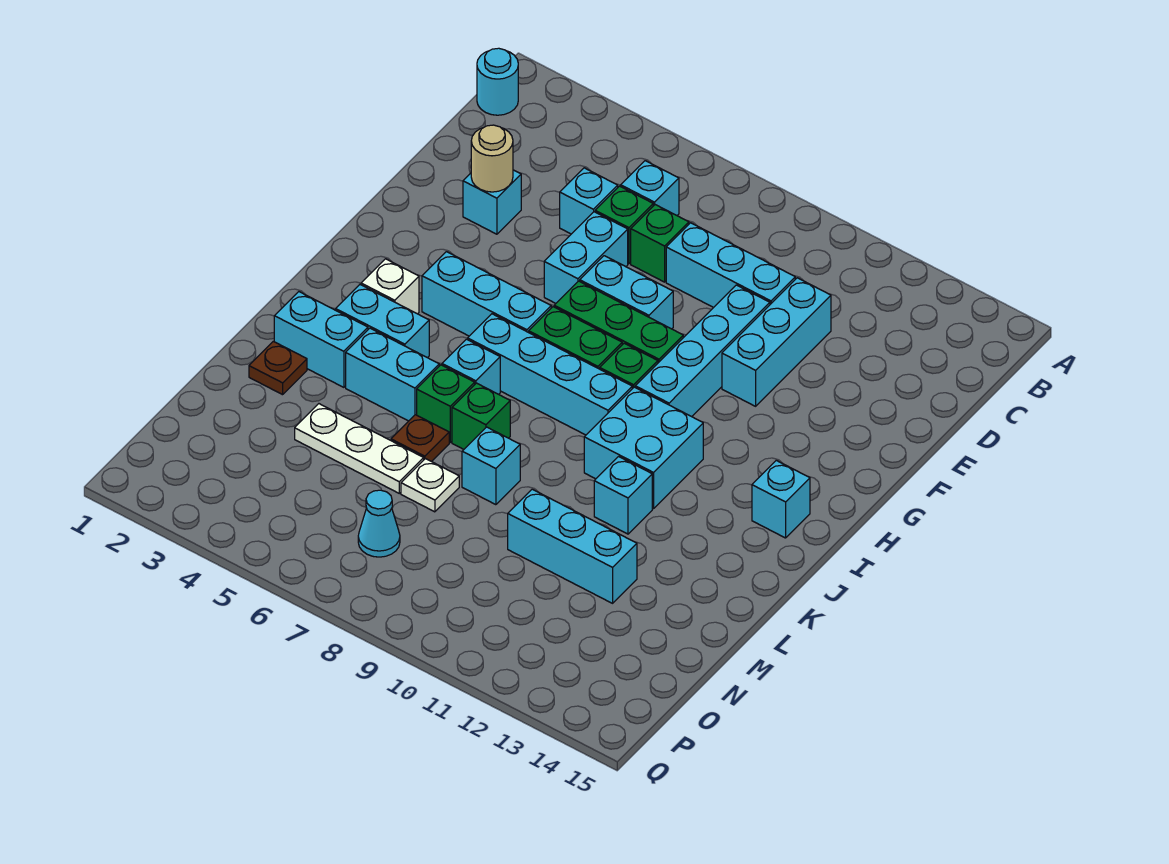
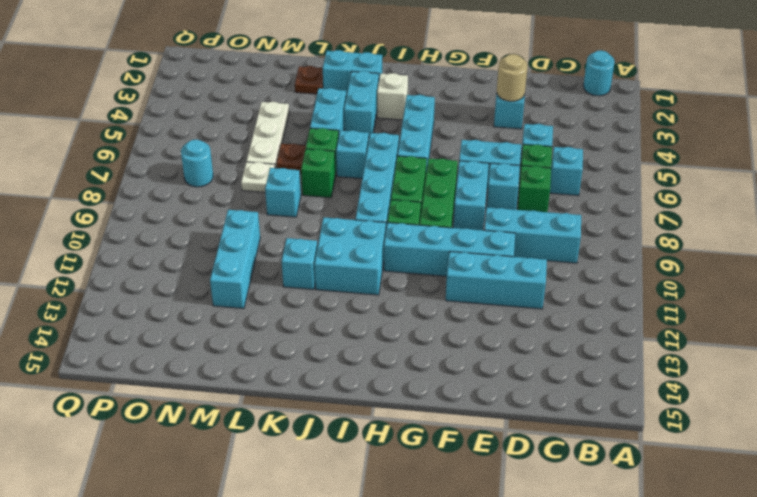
cyan brick D8:D10 level 1 -> cyan brick C9:E9 level 1
cyan brick I14 level 1 -> cyan brick E7 level 1
cyan brick K2:K3 level 1 -> cyan brick J2:K2 level 1
cyan cone O7 level 1 -> cyan round brick O7 level 1

